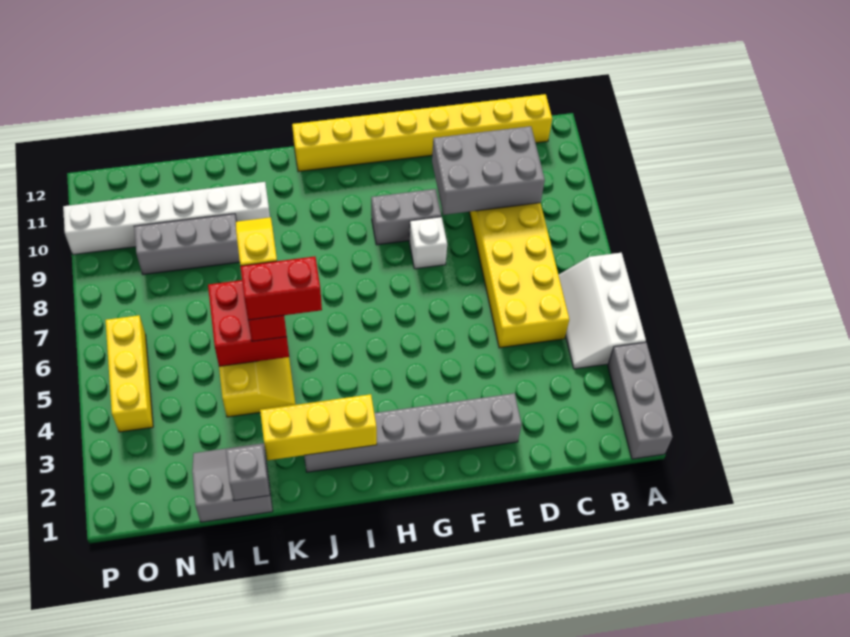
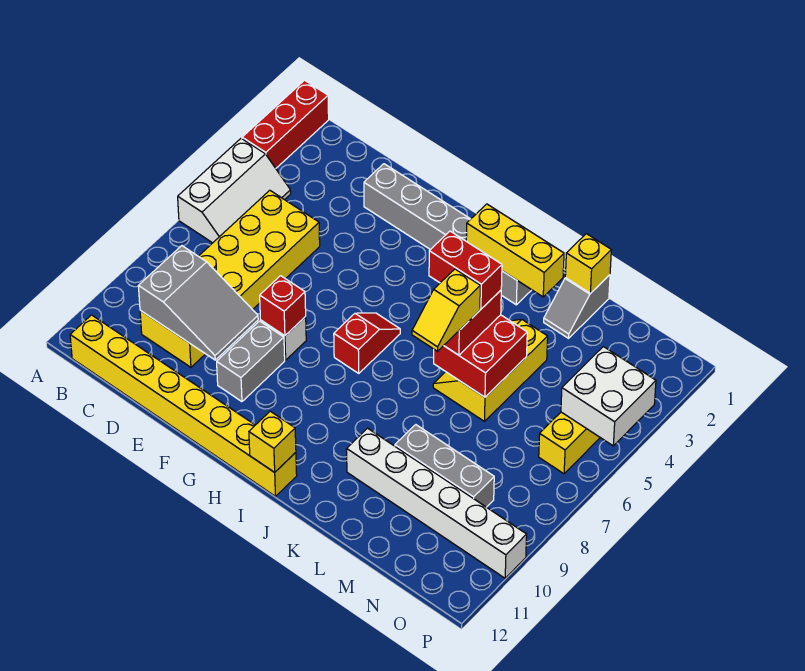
grey brick A1:A3 level 1 -> red brick A1:A3 level 1
grey brick C9:E10 level 2 -> grey slope C9:E10 level 2 top C
none -> red brick F8 level 2
grey brick F9:G9 level 1 -> grey brick F9:F10 level 1
none -> red slope H6:H7 level 1 top 7
none -> yellow brick I12 level 2
grey slope L1:M2 level 1 top 1 -> grey slope L1:L2 level 1 top 1
grey brick L1 level 2 -> yellow brick L1 level 2
none -> white brick O4:P5 level 2

